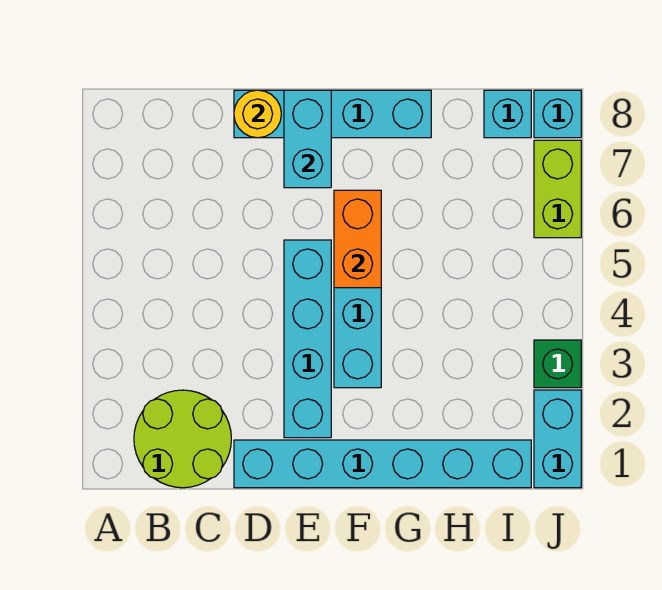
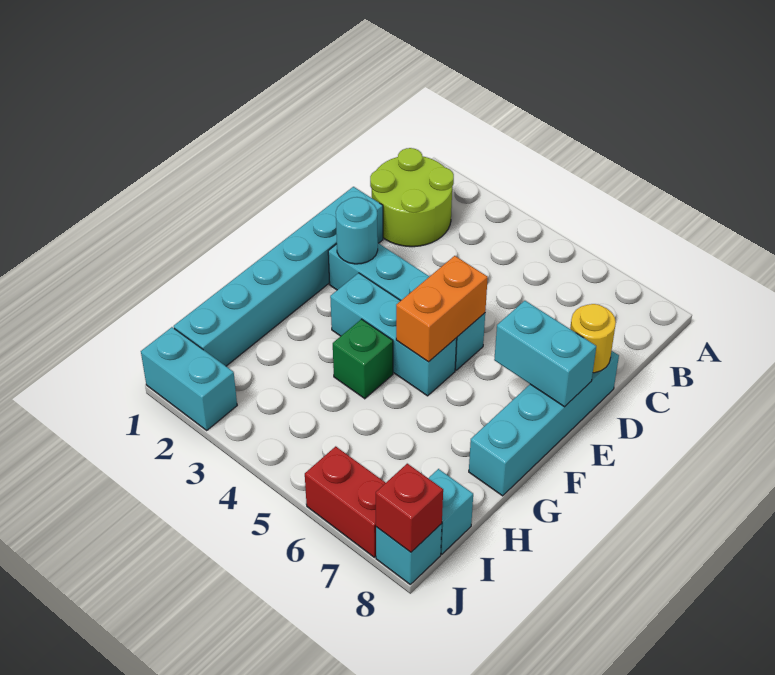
none -> cyan round brick E2 level 2
orange brick F5:F6 level 2 -> orange brick E5:F5 level 2
green brick J3 level 1 -> green brick G4 level 1
lime brick J6:J7 level 1 -> red brick J6:J7 level 1
none -> red brick J8 level 2

